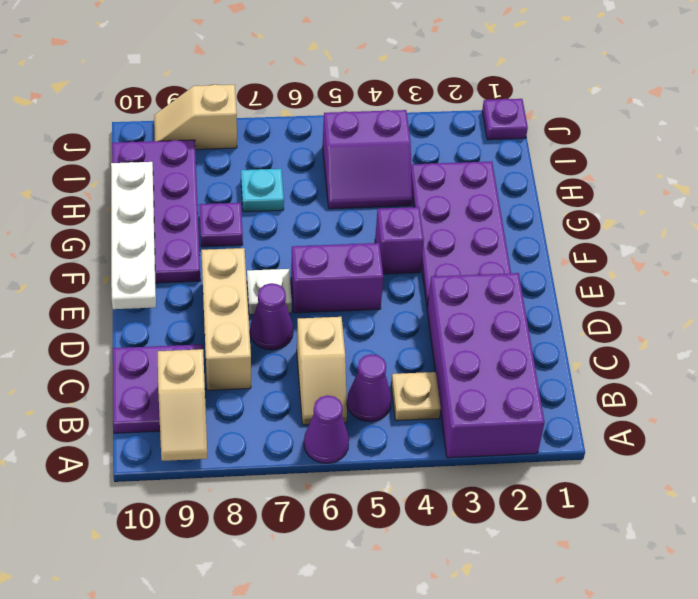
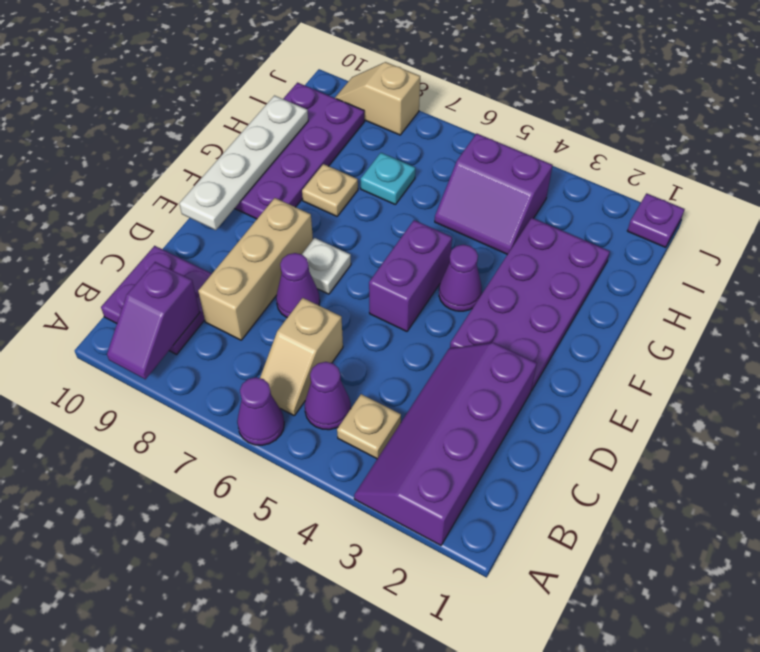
purple brick A2:D3 level 1 -> purple slope A2:D3 level 1 top 2
tan slope A9:B9 level 2 top B -> purple slope A9:B9 level 2 top B
purple brick E5:E6 level 1 -> purple brick E5:F5 level 1
purple brick F4 level 1 -> purple cone F4 level 1
purple plate G8 level 1 -> tan plate G8 level 1

